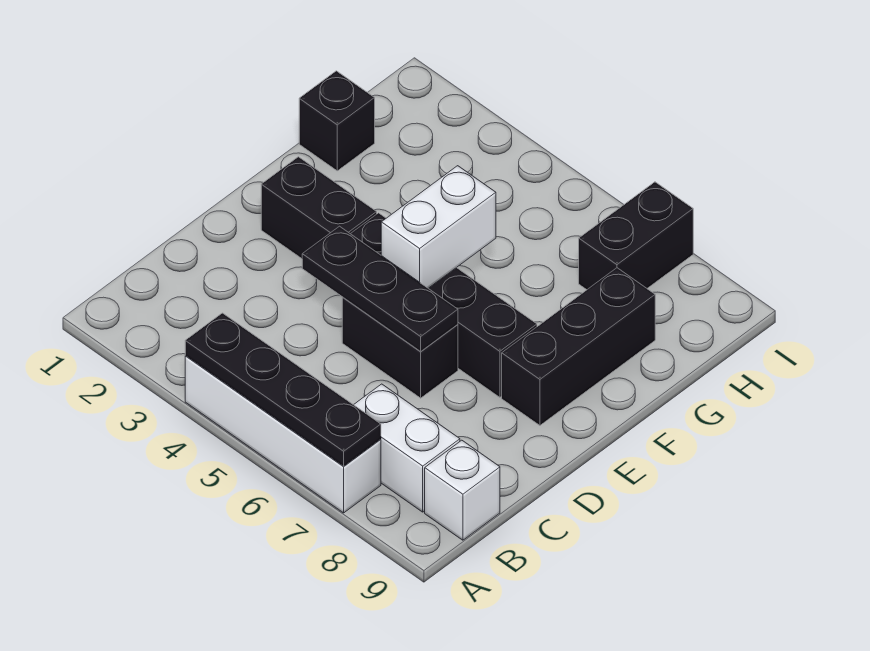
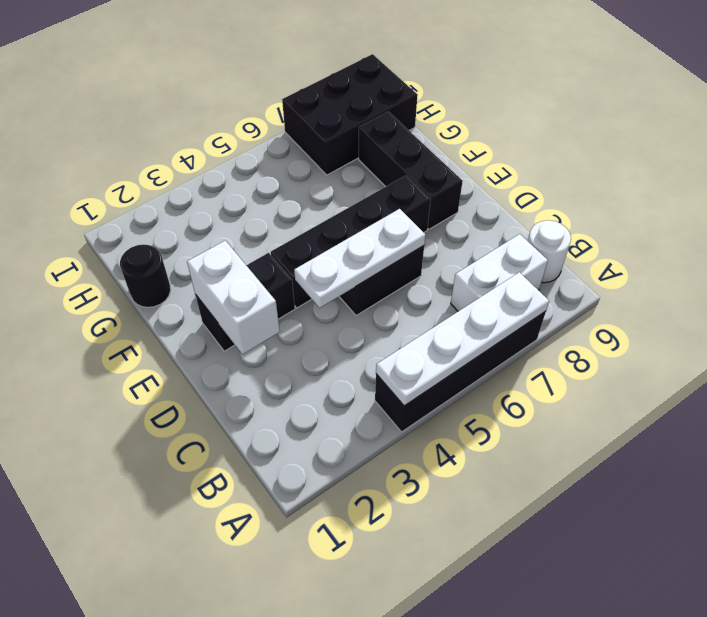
white brick A4:A7 level 1 -> black brick A4:A7 level 1
black plate A4:A7 level 2 -> white plate A4:A7 level 2
white brick B9 level 1 -> white round brick B9 level 1
black plate D4:D6 level 2 -> white plate D4:D6 level 2
white brick E5:F5 level 2 -> white brick D2:E2 level 2
black brick G1 level 1 -> black round brick G1 level 1
black brick H7:I7 level 1 -> black brick H7:I9 level 1

